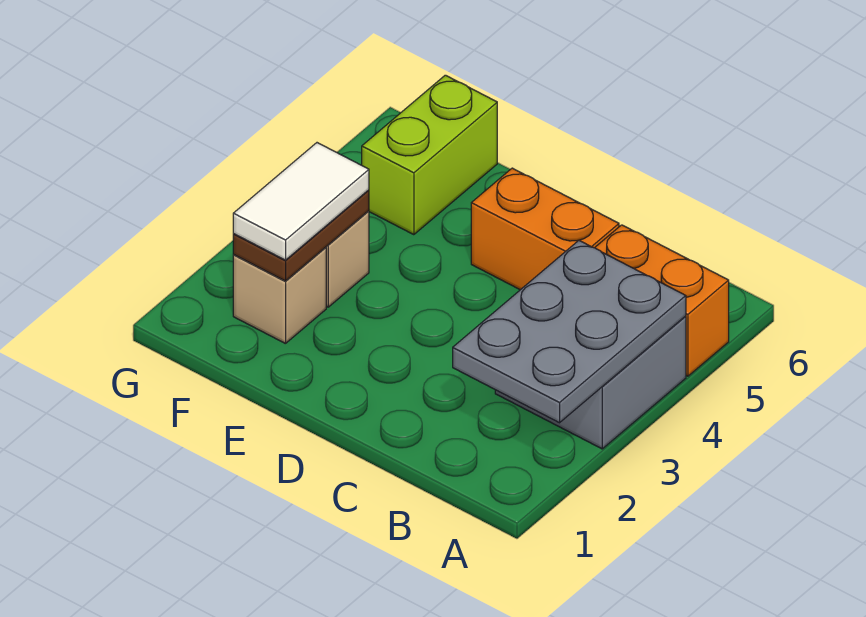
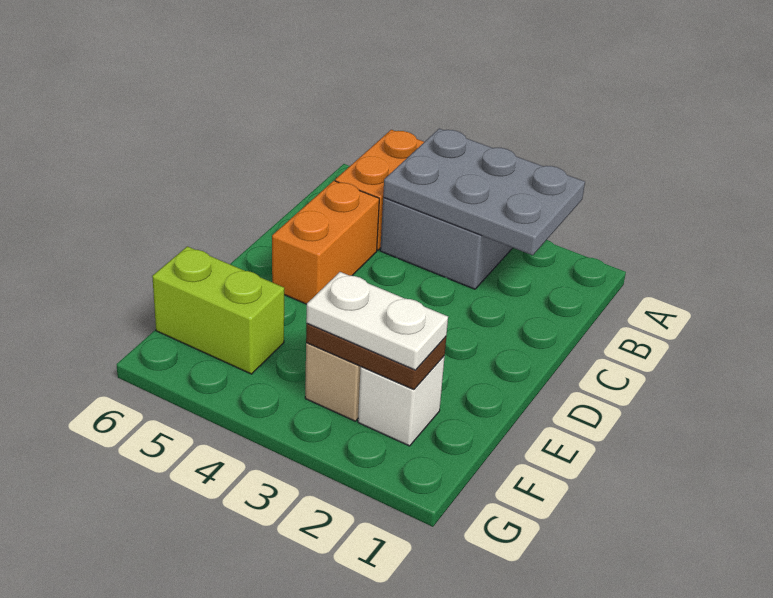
tan brick F2 level 1 -> white brick F2 level 1
white tile F2:F3 level 3 -> white plate F2:F3 level 3

